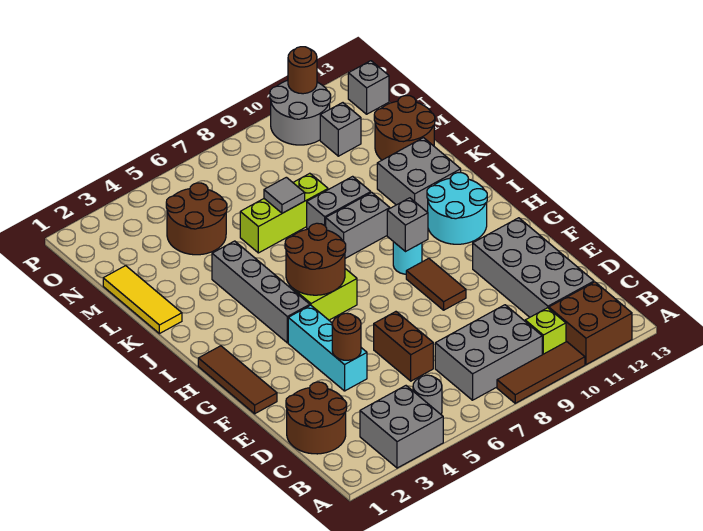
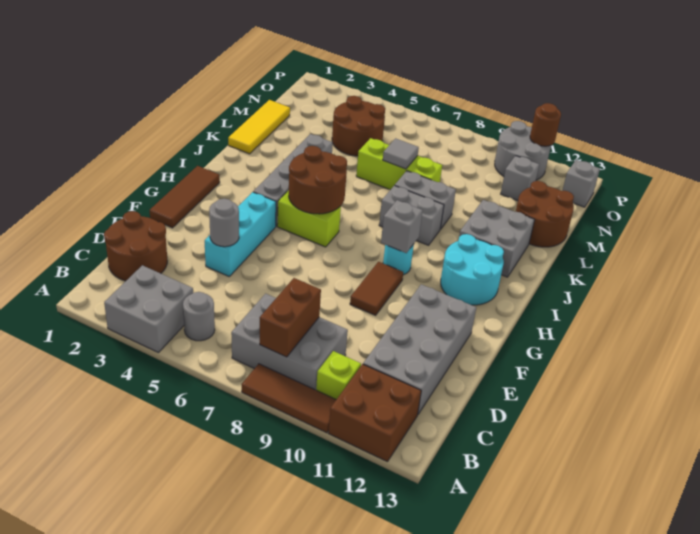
brown brick D6:E6 level 1 -> brown brick B8:C8 level 2
brown round brick E4 level 2 -> grey round brick E4 level 2

